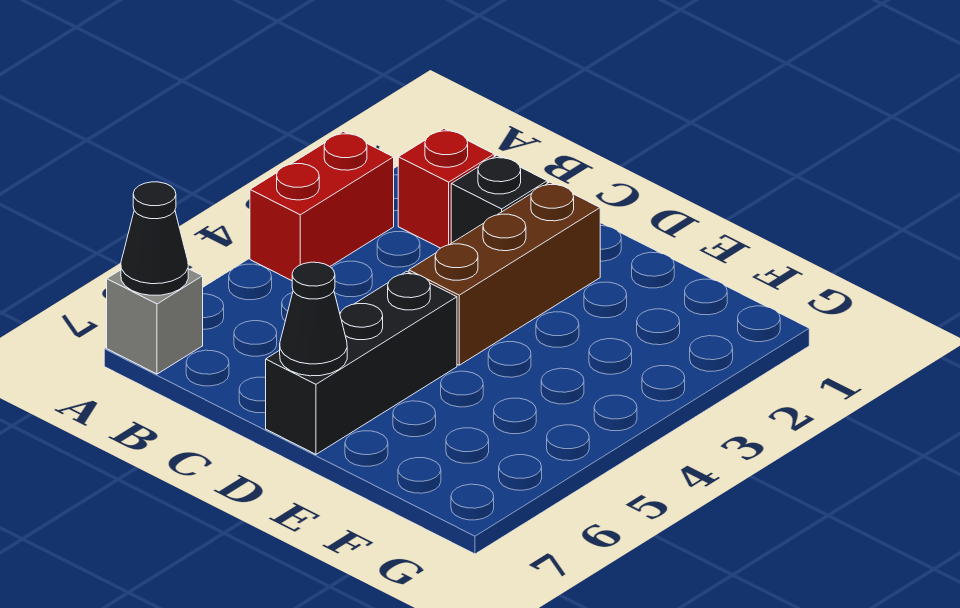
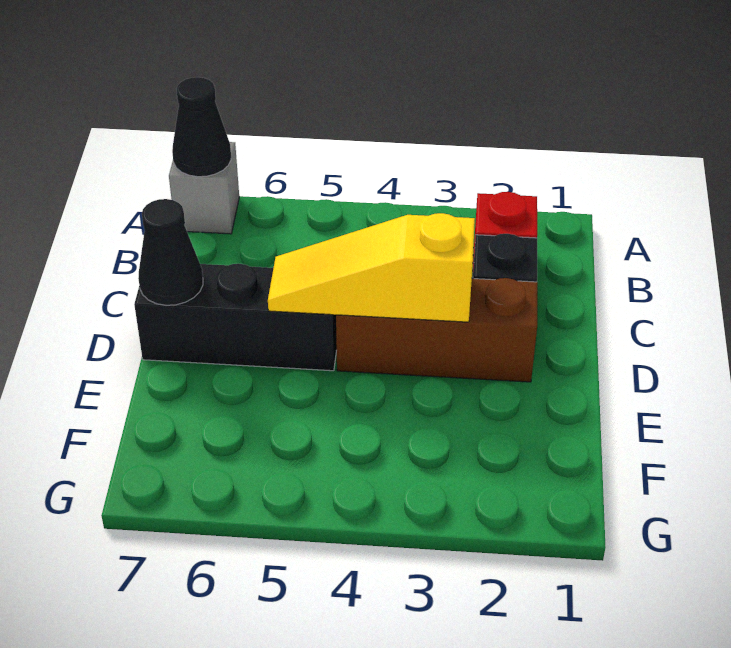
red brick A3:A4 level 1 -> none
none -> yellow slope D3:D5 level 2 top 3

